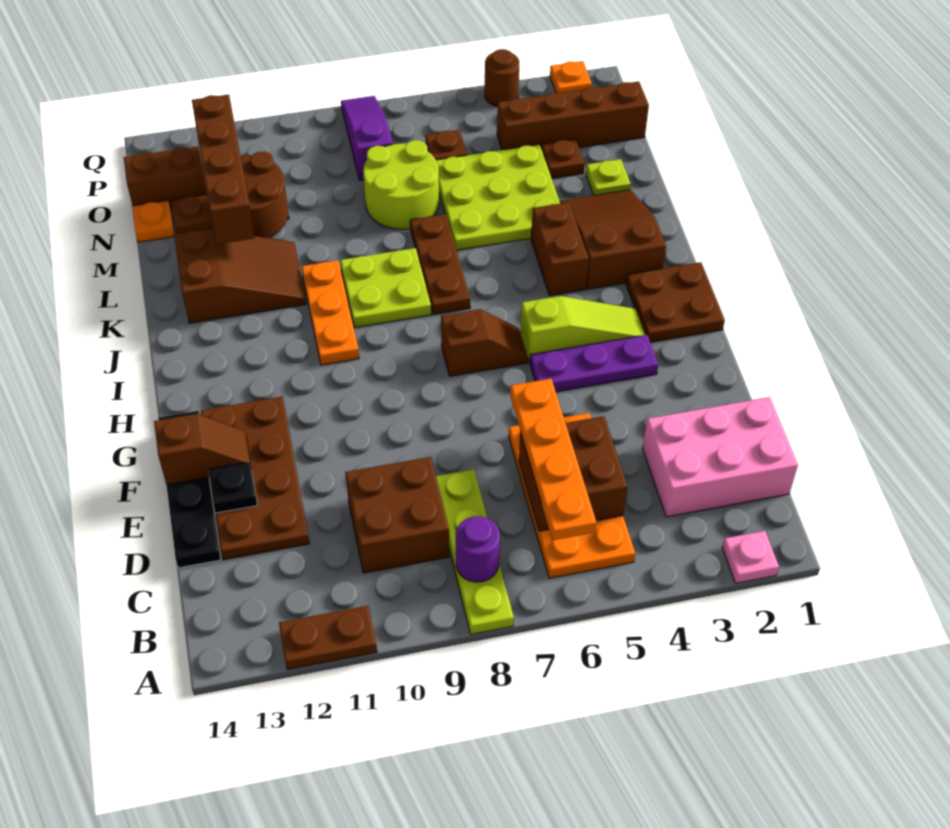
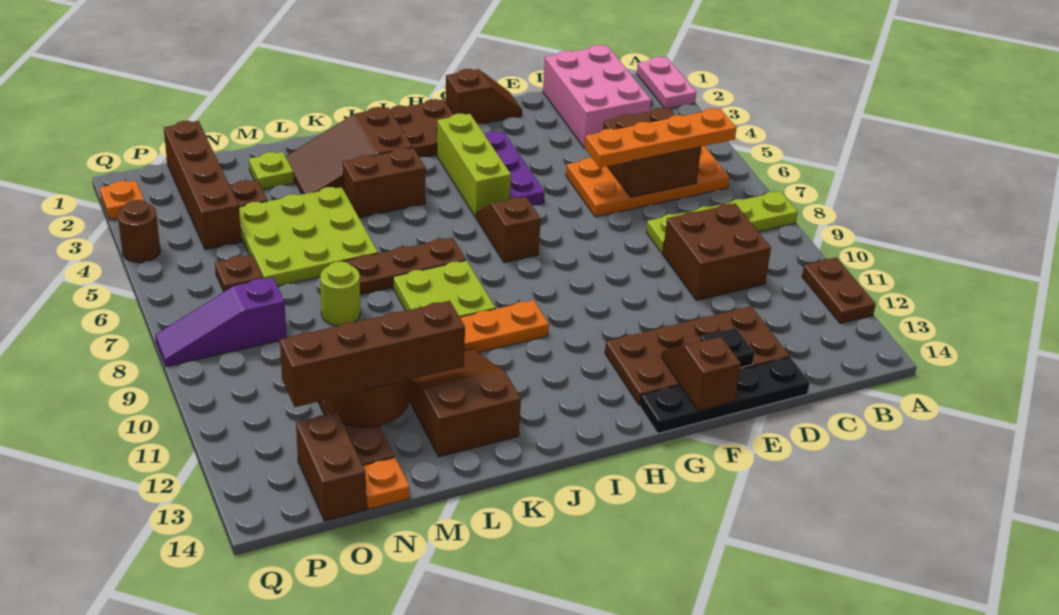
pink plate A2 level 1 -> pink plate A1:A2 level 1
purple round brick B8 level 2 -> none
none -> brown slope F1:G1 level 1 top G
lime slope H3:H5 level 1 top 5 -> lime brick H3:H5 level 1
lime round brick M7:N8 level 1 -> lime round brick M8 level 1

